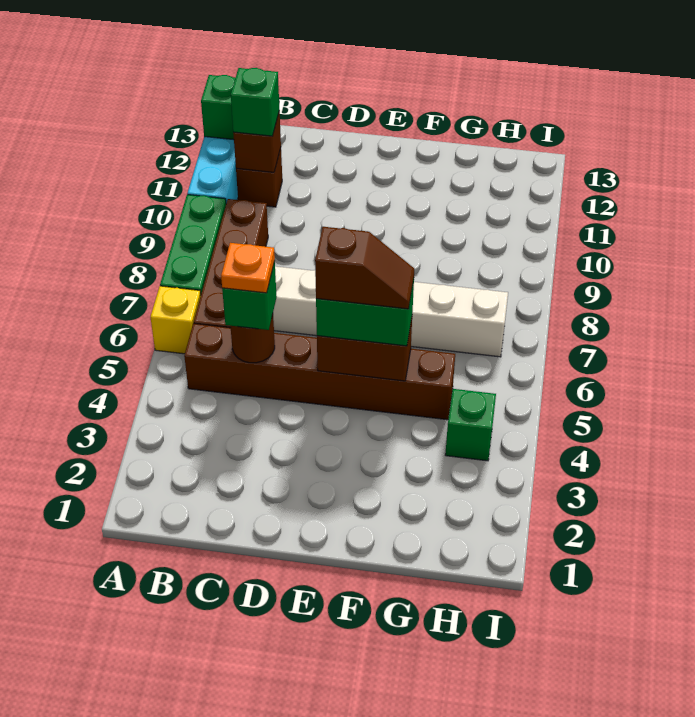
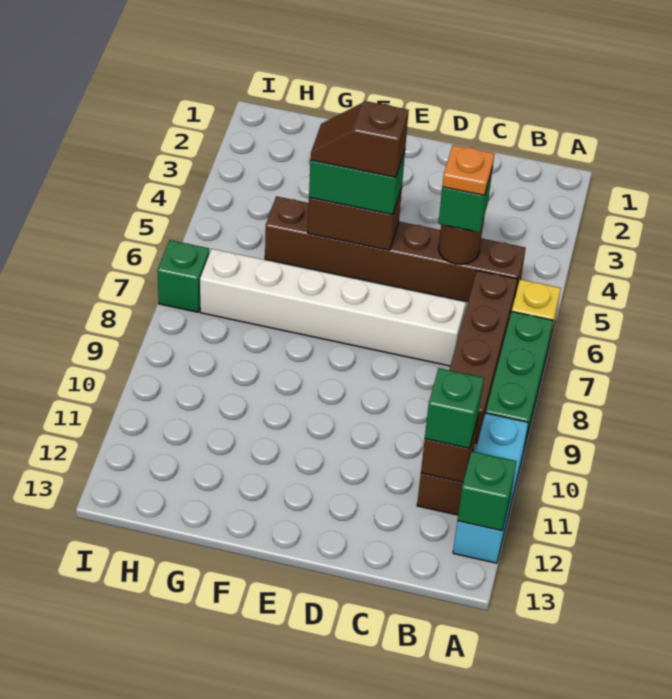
green brick H4 level 1 -> green brick I7 level 1

